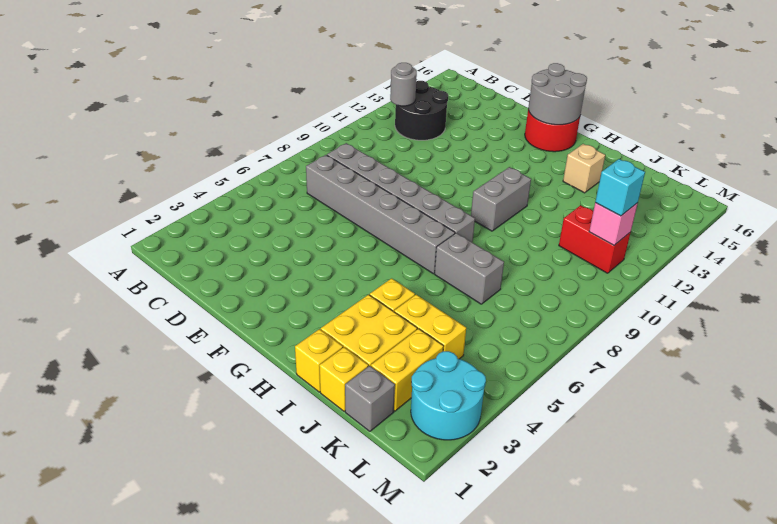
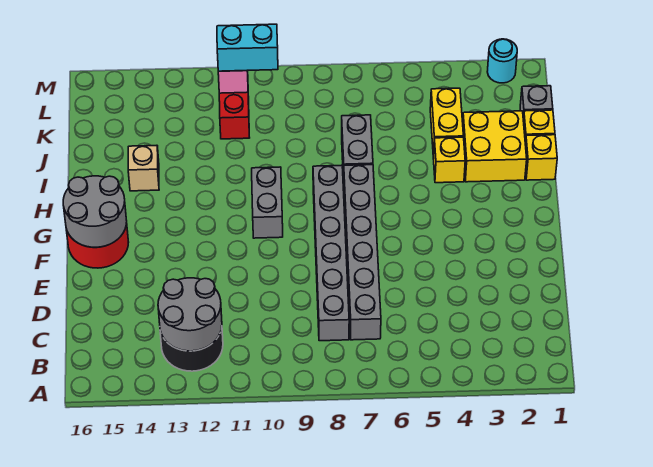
grey round brick B12 level 2 -> grey round brick B12:C13 level 2
grey brick H10:H11 level 1 -> grey brick G10:H10 level 1
yellow brick K2:K3 level 1 -> none
cyan round brick L2:M3 level 1 -> cyan round brick M2 level 1
cyan brick L11 level 3 -> cyan brick L10:L11 level 3

